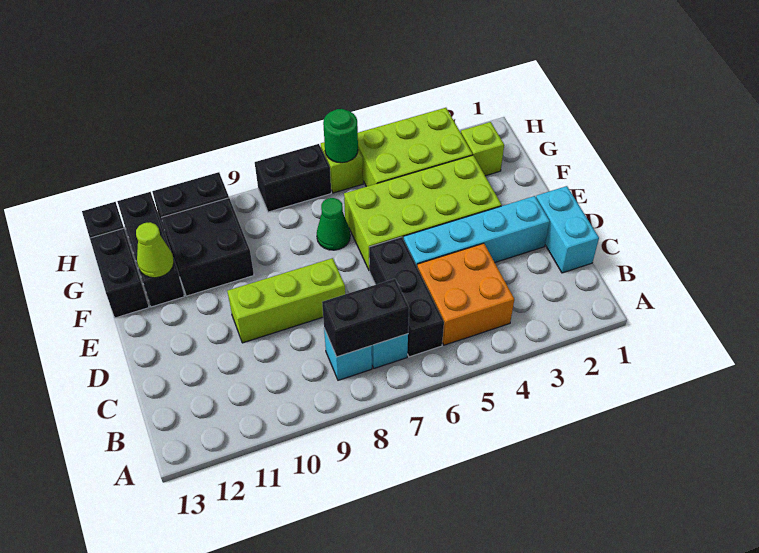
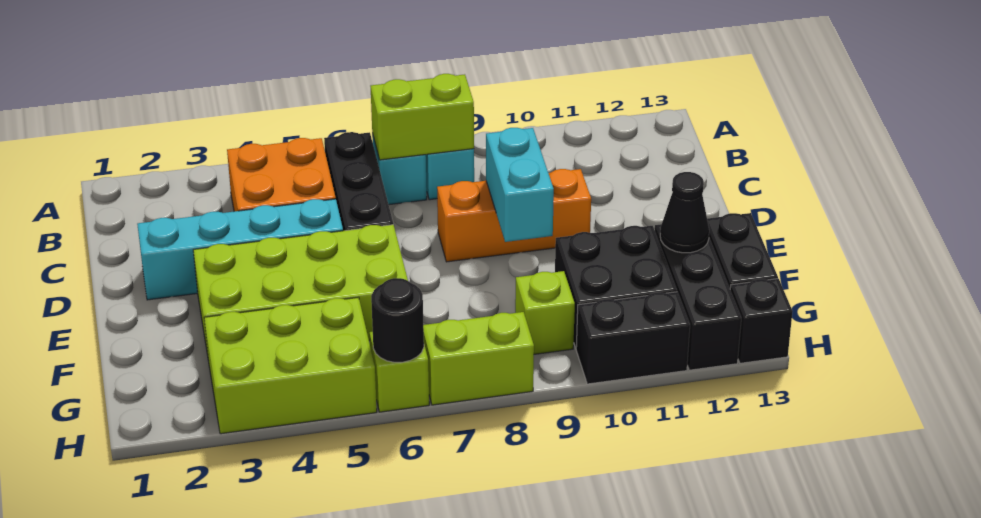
black brick B7:B8 level 2 -> lime brick B7:B8 level 2
cyan brick C1:D1 level 1 -> cyan brick D9:E9 level 2
lime brick D8:D10 level 1 -> orange brick D8:D10 level 1
green cone F7 level 1 -> none
lime cone F12 level 2 -> black cone F12 level 2
lime brick G2 level 1 -> lime brick G9 level 1
green round brick H6 level 2 -> black round brick H6 level 2
black brick H7:H8 level 1 -> lime brick H7:H8 level 1

